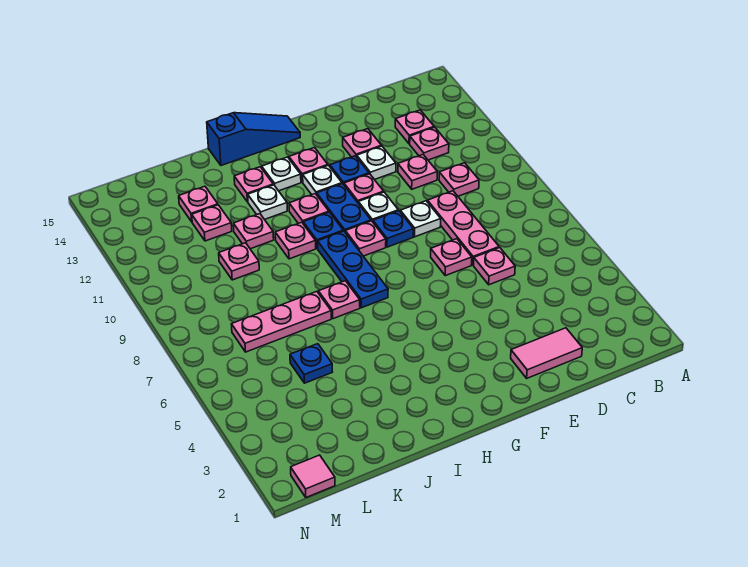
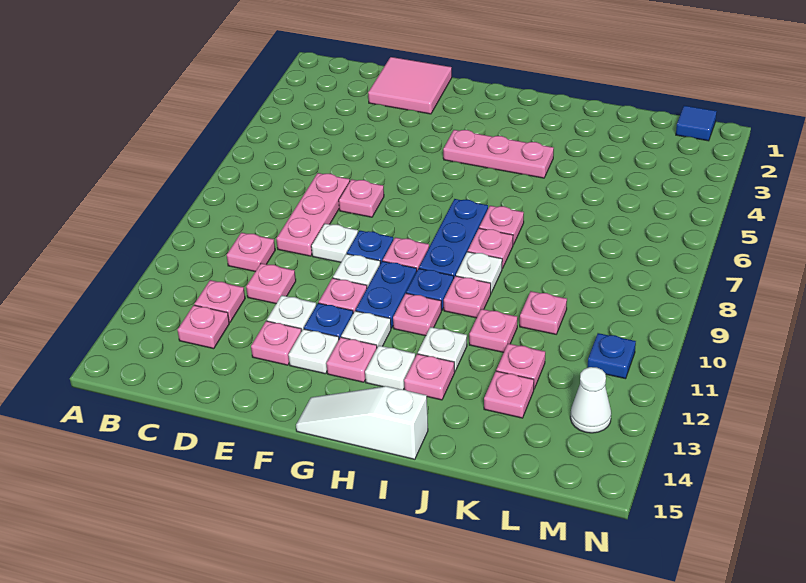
pink tile D2:E2 level 1 -> pink tile D1:E2 level 1
pink plate D6 level 1 -> pink plate I8 level 1
none -> white plate F13 level 1
blue slope G15:I15 level 1 top I -> white slope G15:I15 level 1 top I
none -> white plate I9 level 1
pink plate J7:L7 level 1 -> pink plate G4:I4 level 1
blue plate K5 level 1 -> blue plate M11 level 1
pink tile M1 level 1 -> blue tile M1 level 1
none -> white cone M13 level 1

